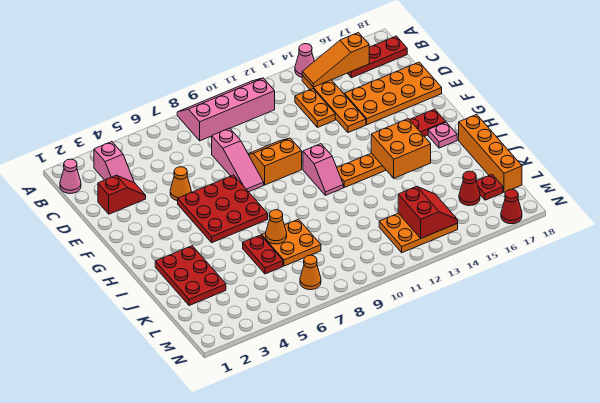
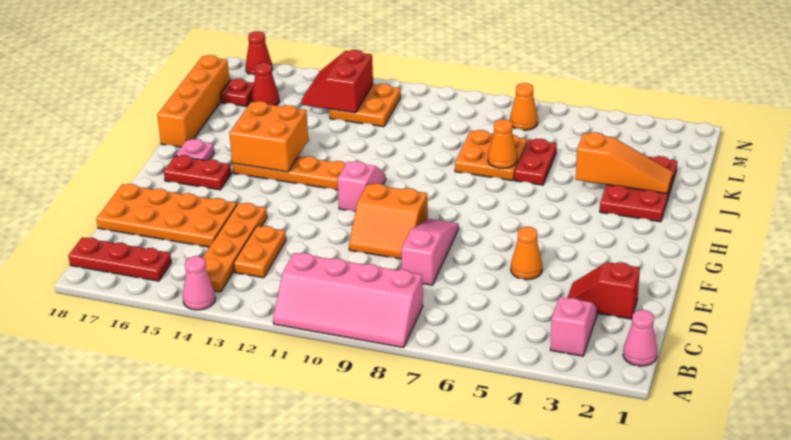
orange slope B14:B16 level 2 top 16 -> orange slope J2:J4 level 2 top 4
red plate F5:H7 level 1 -> none
orange plate L12:M14 level 1 -> orange plate L12:M13 level 1

